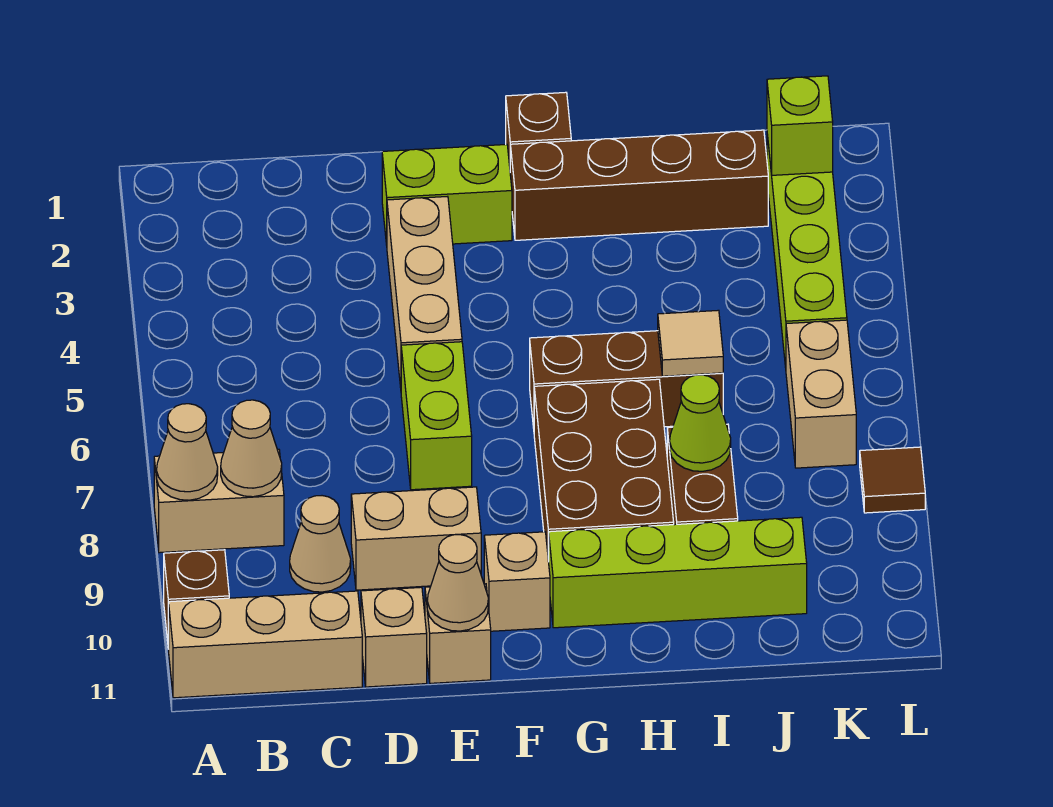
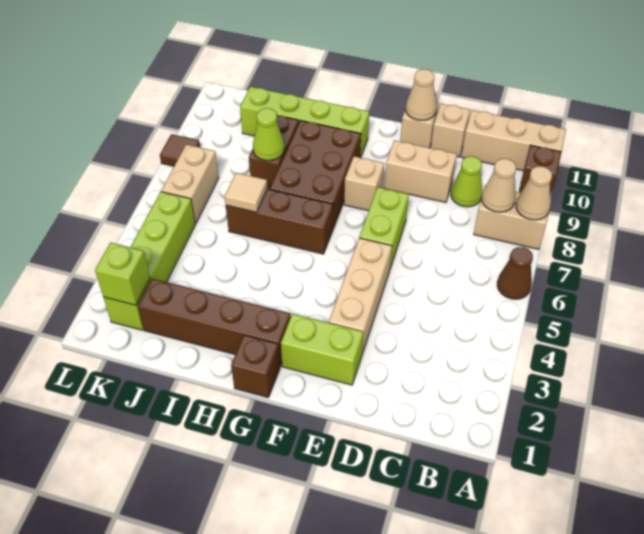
none -> brown cone A6 level 1
tan cone C9 level 1 -> lime cone C9 level 1
tan brick F10 level 1 -> tan brick F8 level 1

